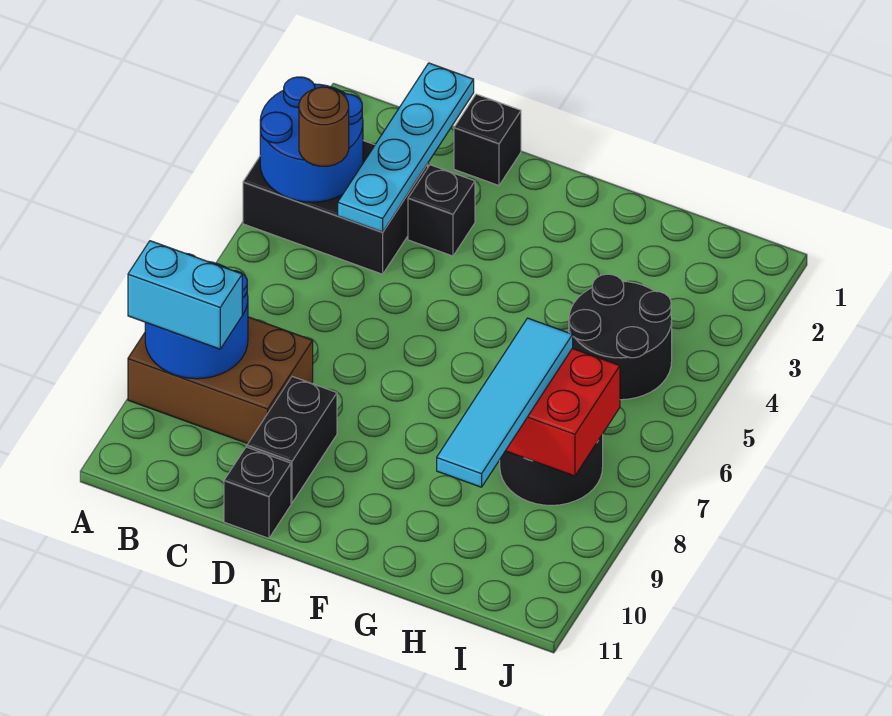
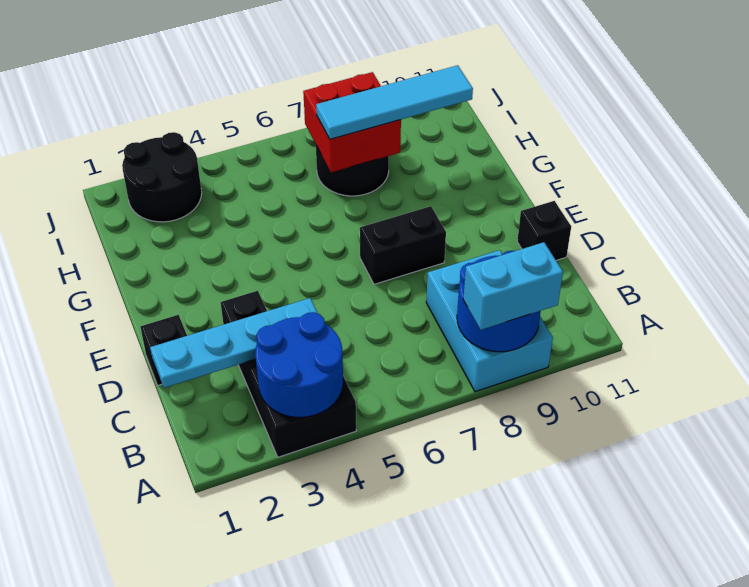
brown brick A8:C9 level 1 -> cyan brick A8:C9 level 1
cyan brick A9:B9 level 3 -> cyan brick A8:A9 level 3
brown round brick B4 level 3 -> none
black brick D9:D10 level 1 -> black brick E7:E8 level 1
black round brick H4:I5 level 1 -> black round brick I2:J3 level 1

